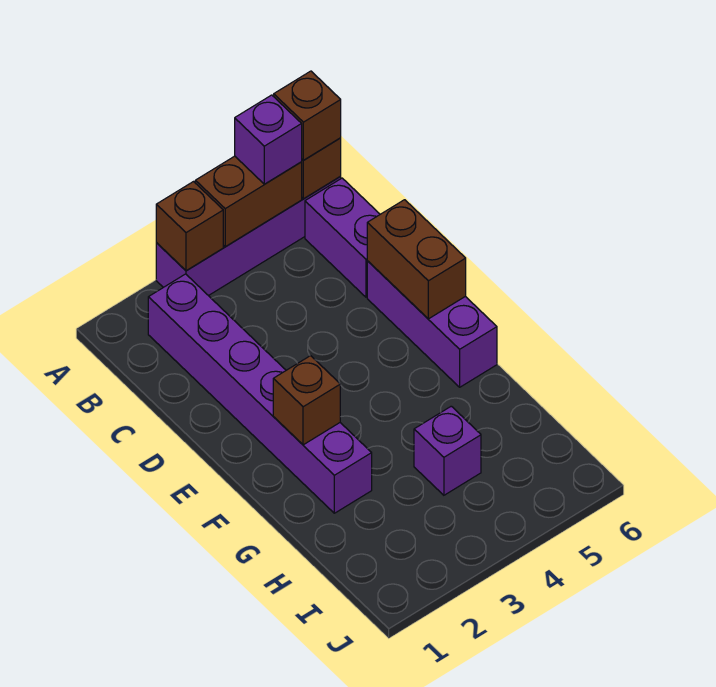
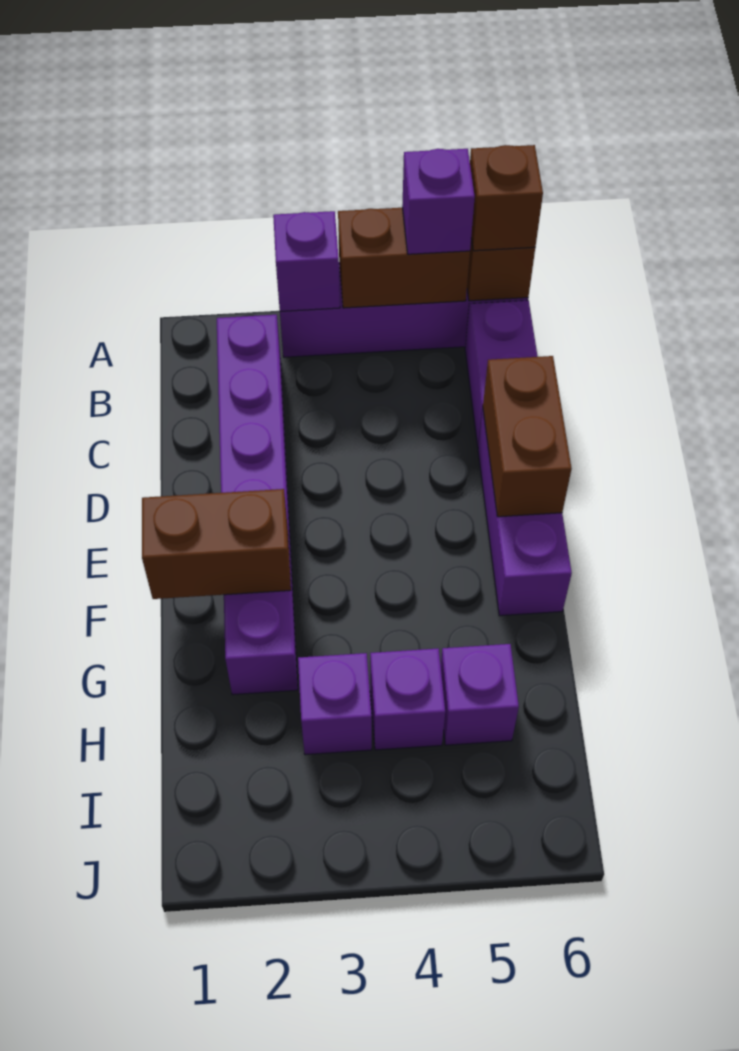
brown brick A3 level 2 -> purple brick A3 level 2
brown brick F2 level 2 -> brown brick F1:F2 level 2
none -> purple brick H3 level 1
none -> purple brick H5 level 1

